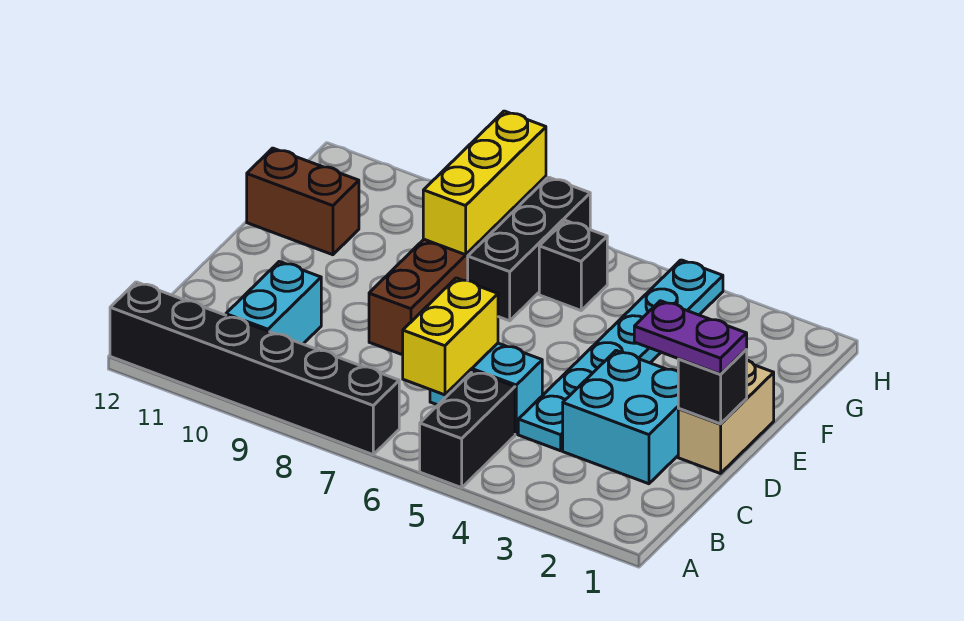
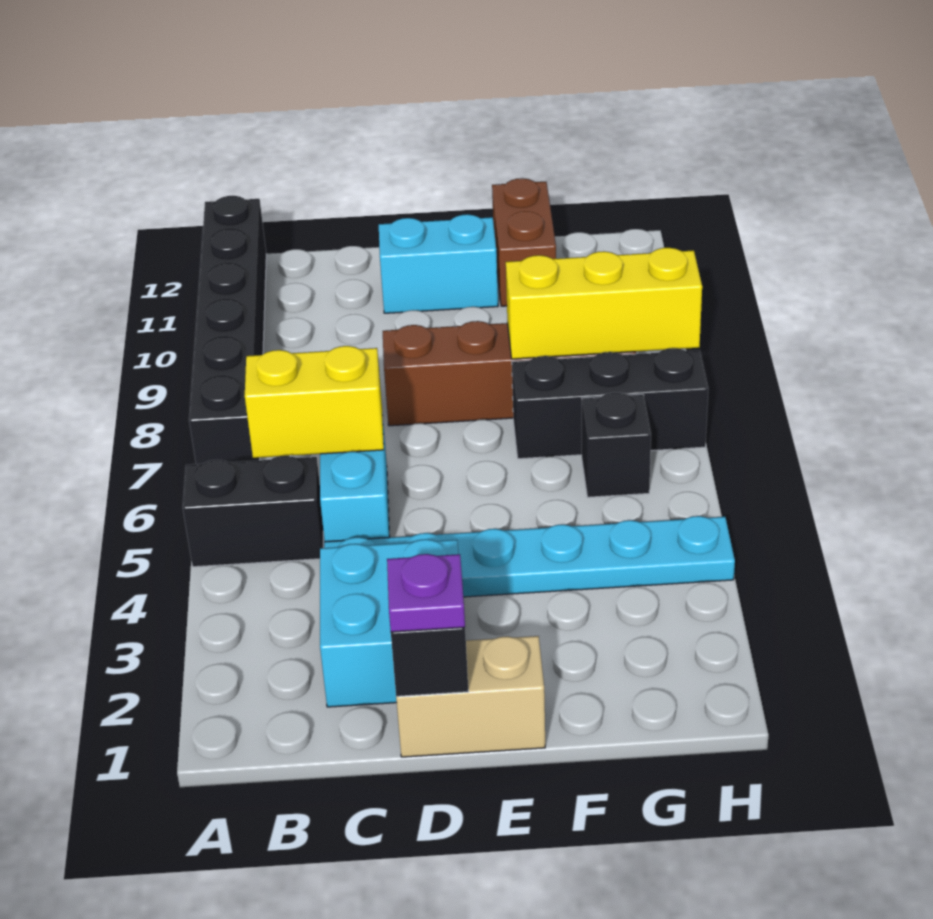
cyan brick B10:C10 level 1 -> cyan brick D11:E11 level 1
purple plate D1:D2 level 3 -> purple plate D1 level 3

